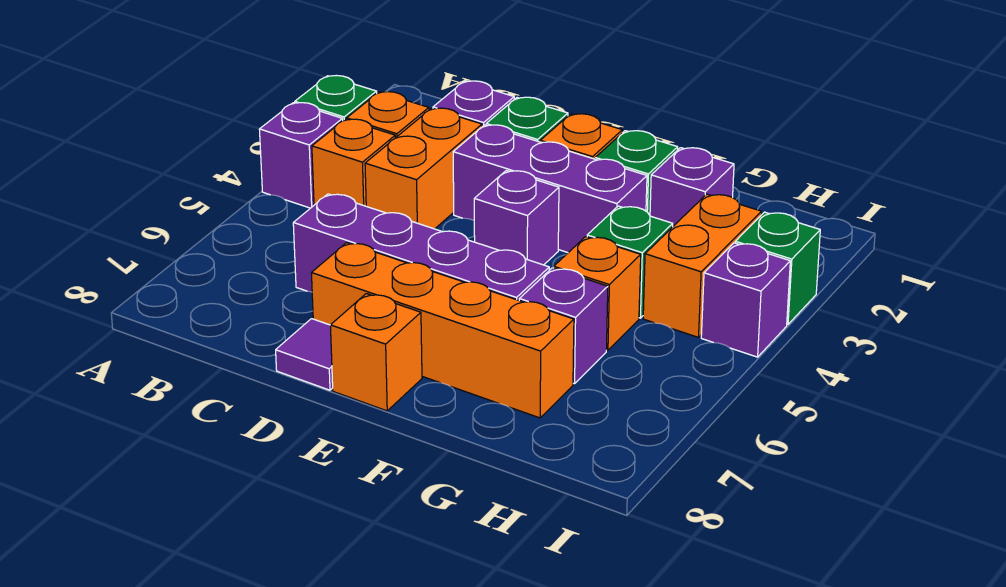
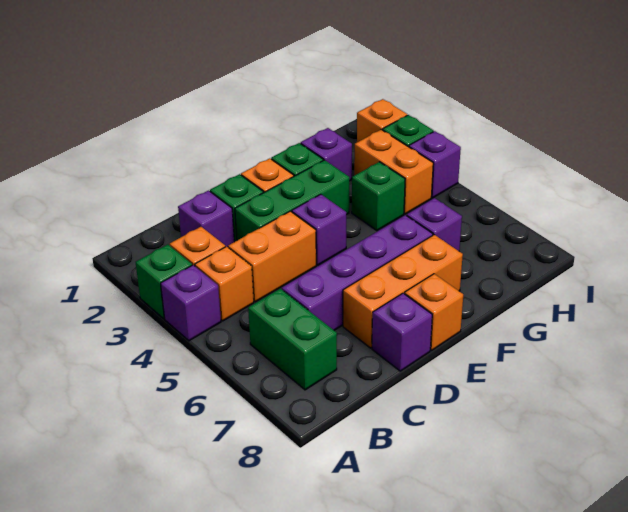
none -> green brick B6:B7 level 1
orange brick C3:C4 level 1 -> orange brick C4:D4 level 1
purple brick D3:F3 level 1 -> green brick D3:F3 level 1
orange brick D7:G7 level 1 -> orange brick D7:F7 level 1
purple tile D8 level 1 -> purple brick D8 level 1
orange brick G5 level 1 -> orange brick I2 level 1

